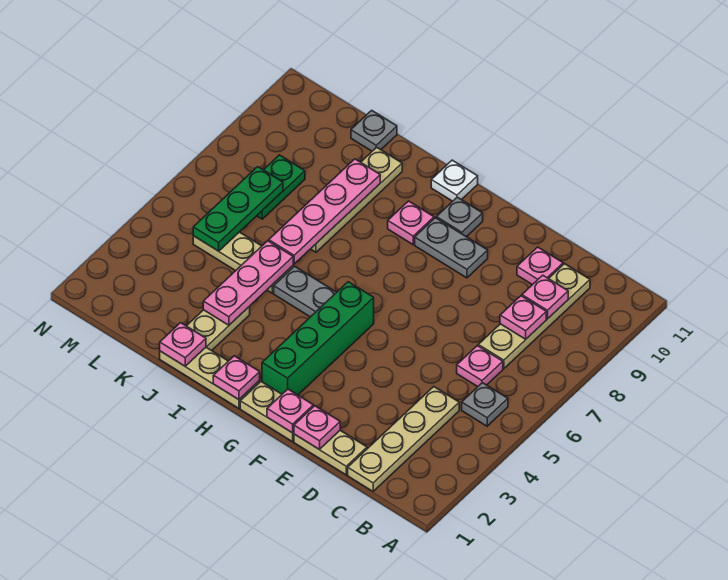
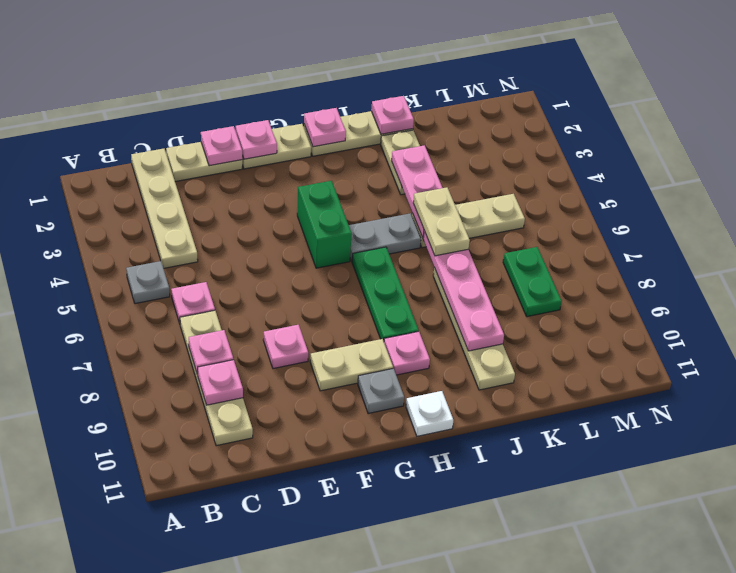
pink plate D10 level 1 -> pink plate E8 level 1
grey plate F9:G9 level 1 -> tan plate F9:G9 level 1
green brick G2:G5 level 1 -> green brick G4:G5 level 1
none -> tan plate J5:J6 level 3
grey plate K11 level 1 -> none
green plate L5:L7 level 2 -> green plate H6:H8 level 1

